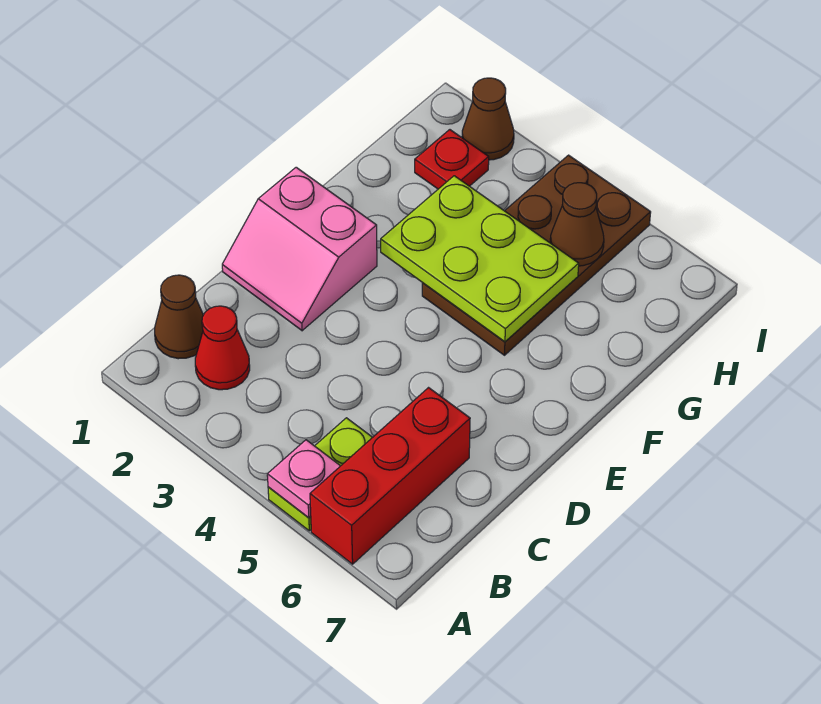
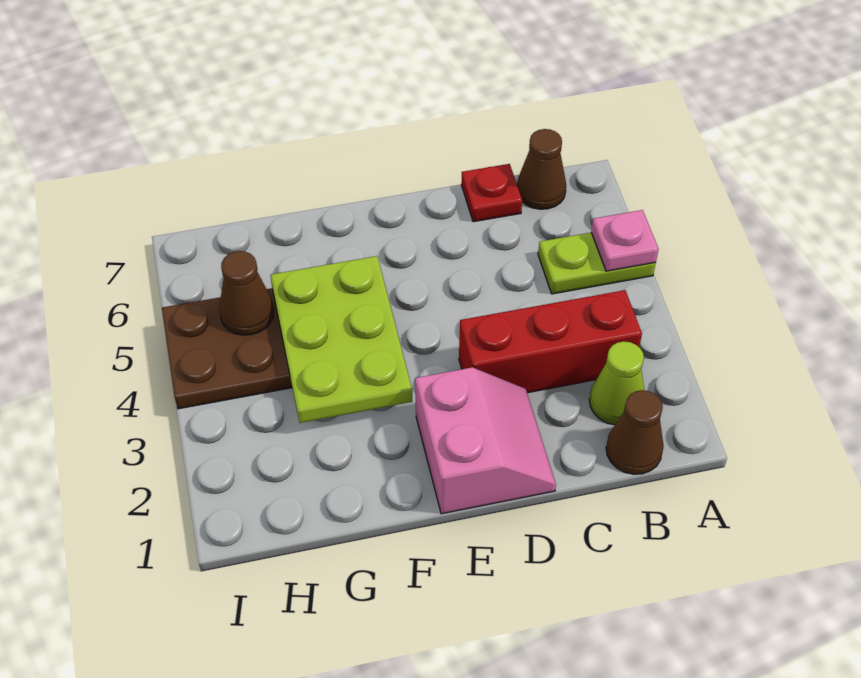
red brick A6:C6 level 1 -> red brick B3:D3 level 1
red cone B2 level 1 -> lime cone B2 level 1
red plate H2 level 1 -> red plate C7 level 1
brown cone I2 level 1 -> brown cone B7 level 1

